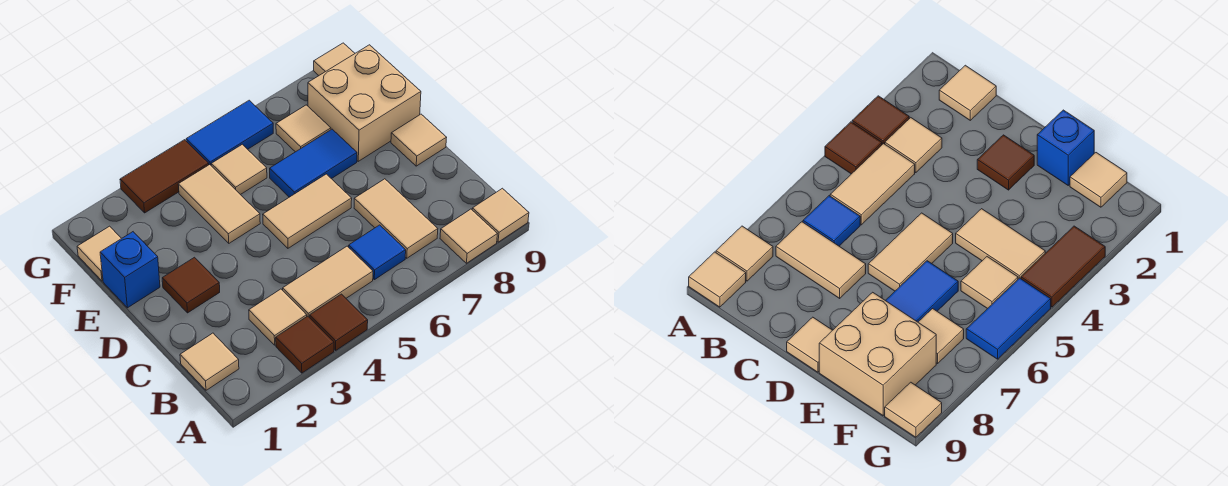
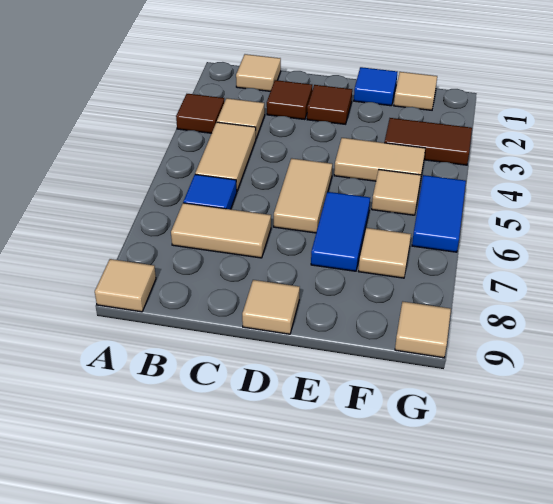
brown tile A4 level 1 -> brown tile C2 level 1
tan tile A8 level 1 -> none
blue brick E1 level 1 -> blue tile E1 level 1
tan brick E8:F9 level 1 -> none
brown tile G3:G4 level 1 -> brown tile F3:G3 level 1

